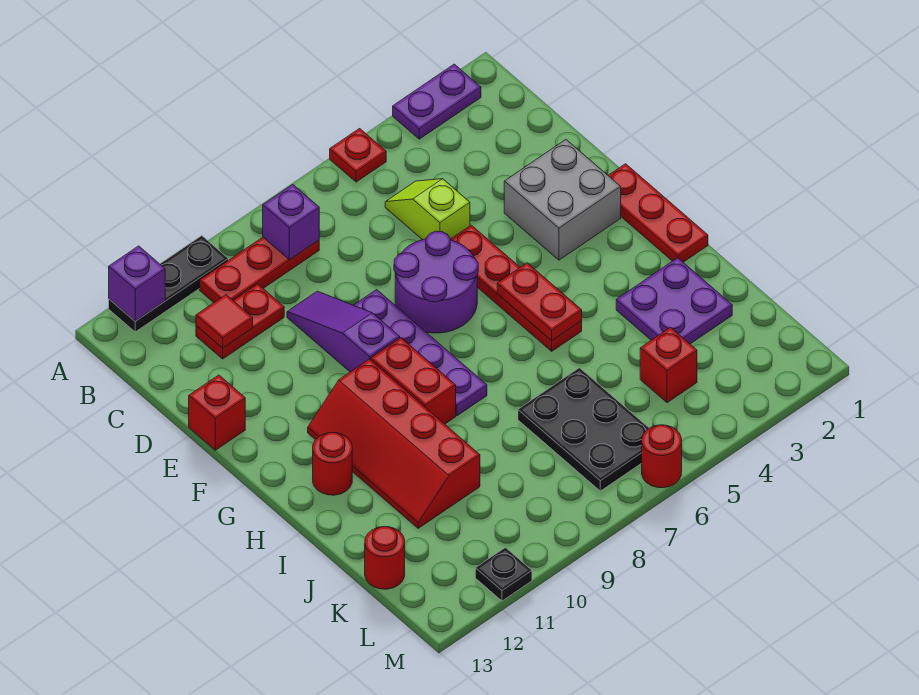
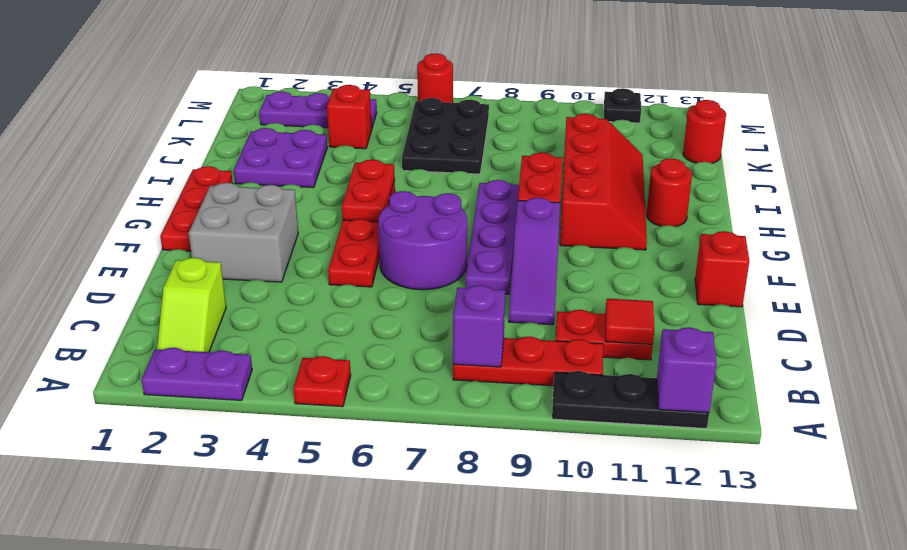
lime slope C5:D5 level 1 top D -> lime slope B2:C2 level 1 top C
none -> purple plate L2:L4 level 1

